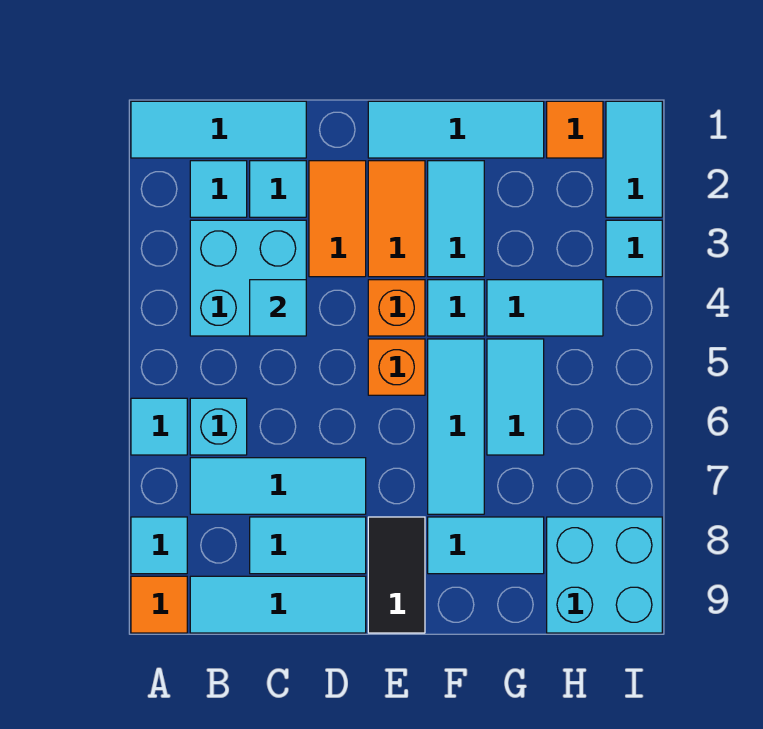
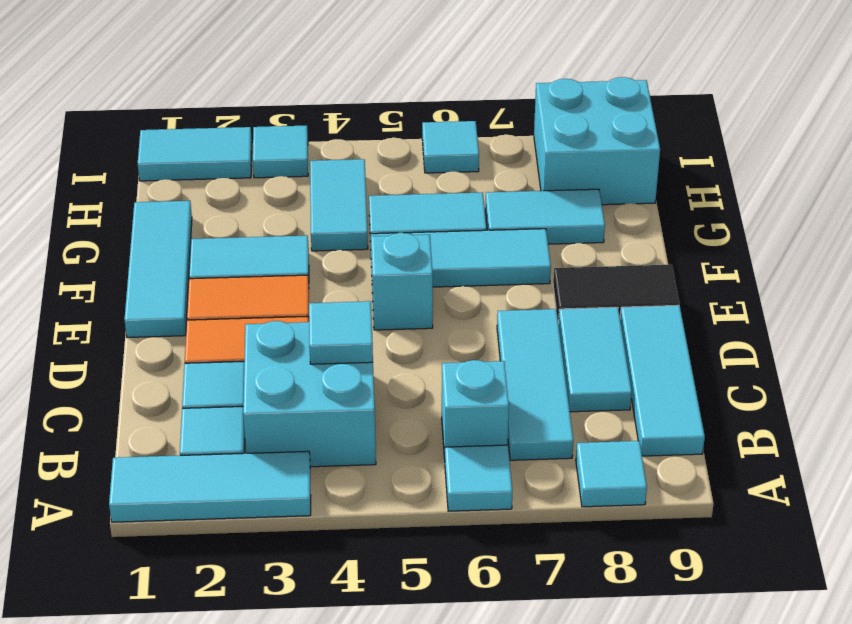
cyan tile A1:C1 level 1 -> cyan tile A1:A3 level 1
orange tile A9 level 1 -> none
orange brick E4 level 1 -> none
orange brick E5 level 1 -> cyan brick E5 level 1
cyan tile F4 level 1 -> cyan tile I6 level 1
cyan tile F8:G8 level 1 -> cyan tile G7:G8 level 1
orange tile H1 level 1 -> none

